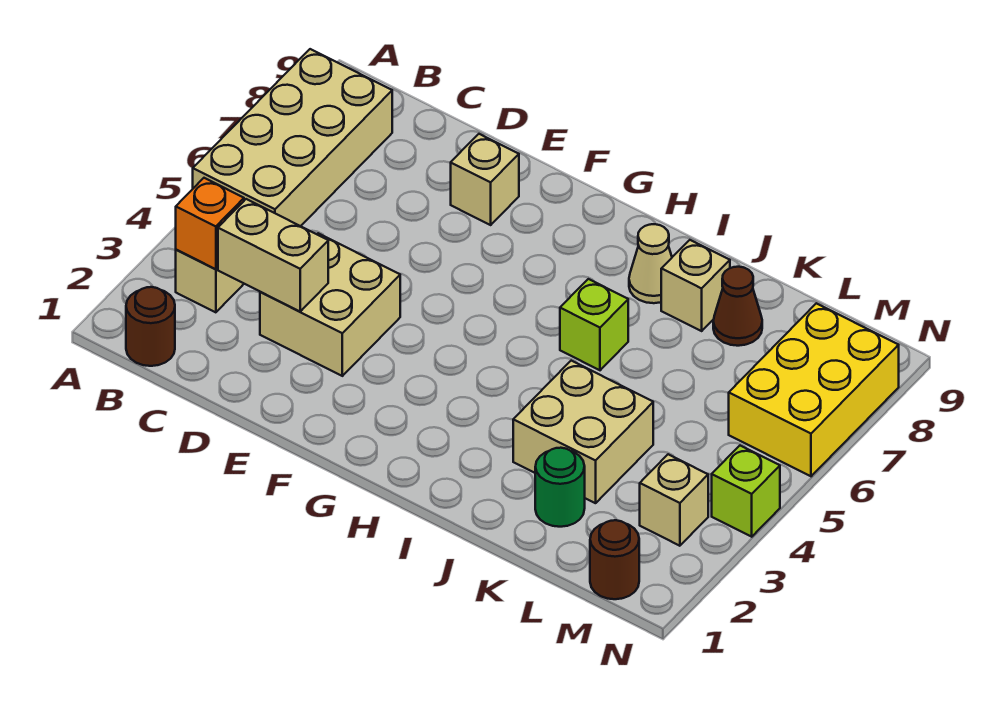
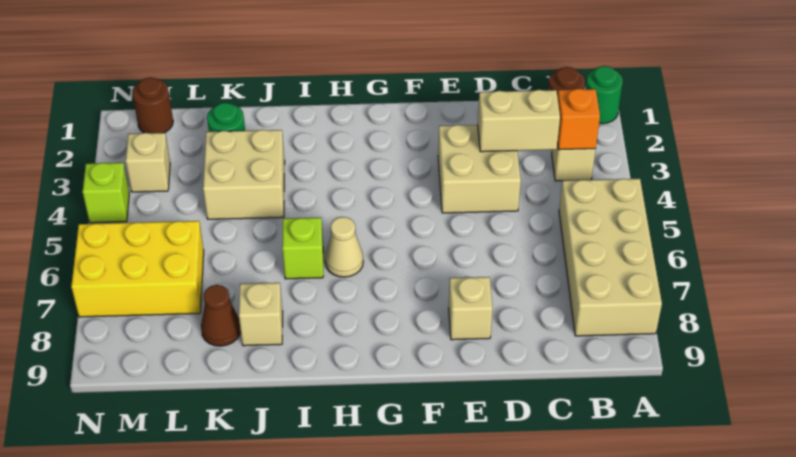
none -> green round brick A1 level 1
tan cone I8 level 1 -> tan cone H6 level 1
yellow brick M6:N8 level 1 -> yellow brick L6:N7 level 1

